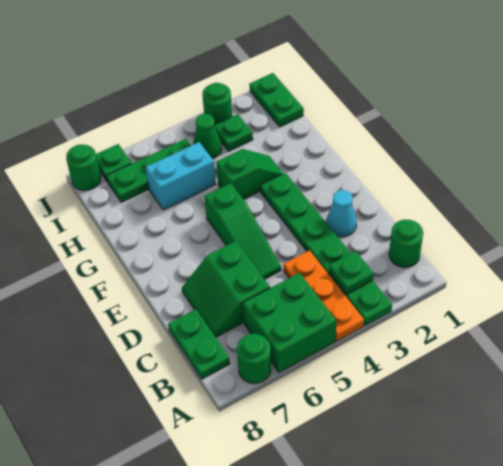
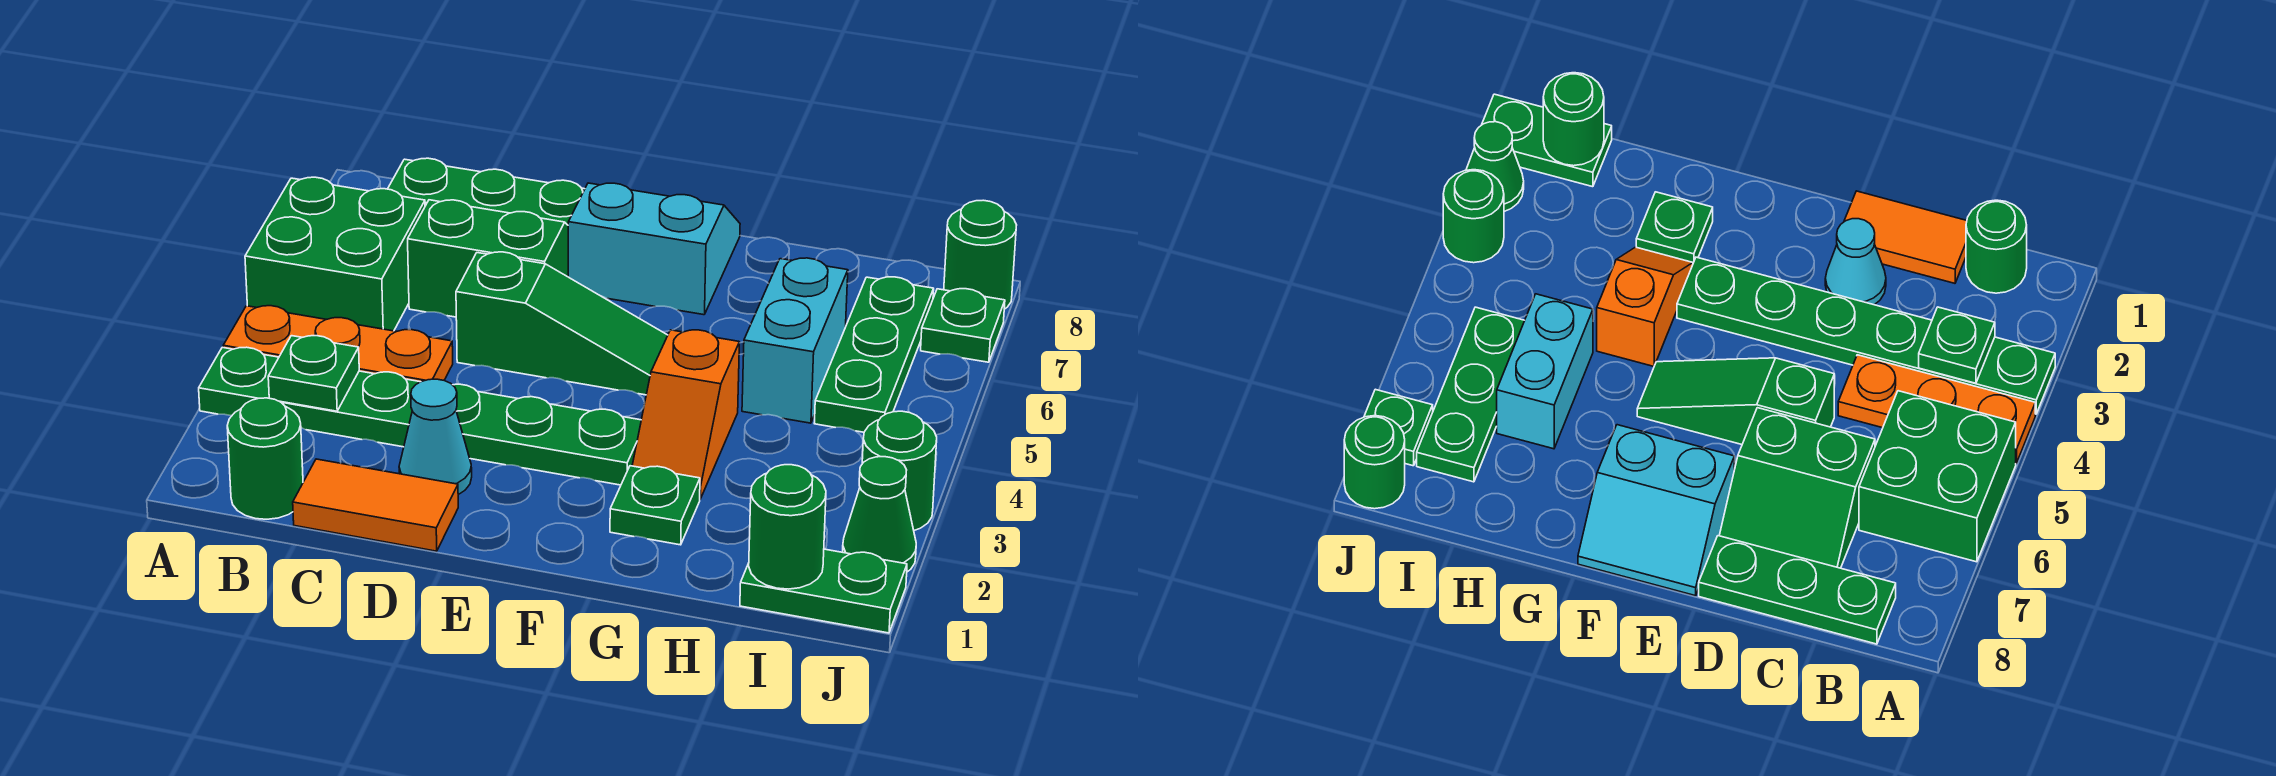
green round brick A7 level 1 -> green round brick I1 level 2
green plate B8:C8 level 1 -> green plate B8:D8 level 1
none -> orange tile C1:D1 level 1
green slope D5:F5 level 1 top F -> green slope D5:F5 level 1 top D
none -> cyan slope E7:F8 level 1 top 7
green slope G3:G4 level 1 top 4 -> orange slope G3:G4 level 1 top 4
green plate I3 level 1 -> green plate G2 level 1
green cone I4 level 1 -> green cone J2 level 1

